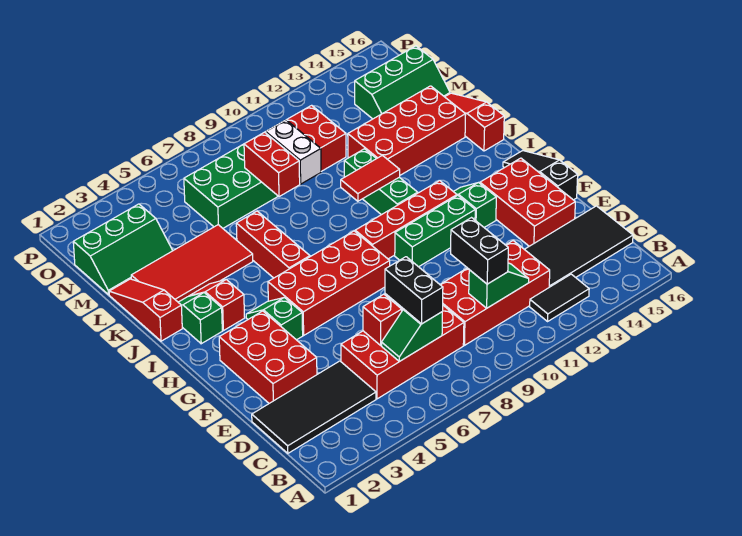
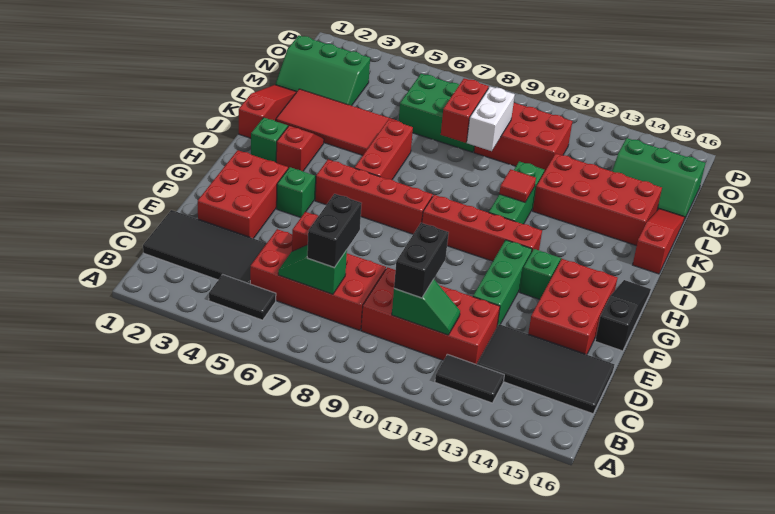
none -> black tile B4:B5 level 1
red brick G5:H8 level 1 -> red brick H5:H8 level 1
green brick G10:G12 level 1 -> green brick E12:G12 level 1
red tile J10:J11 level 2 -> red tile J11 level 2

